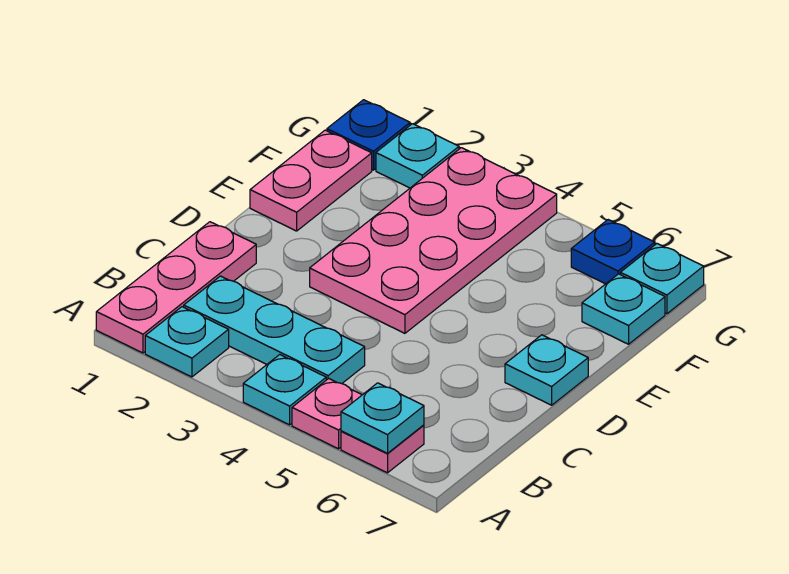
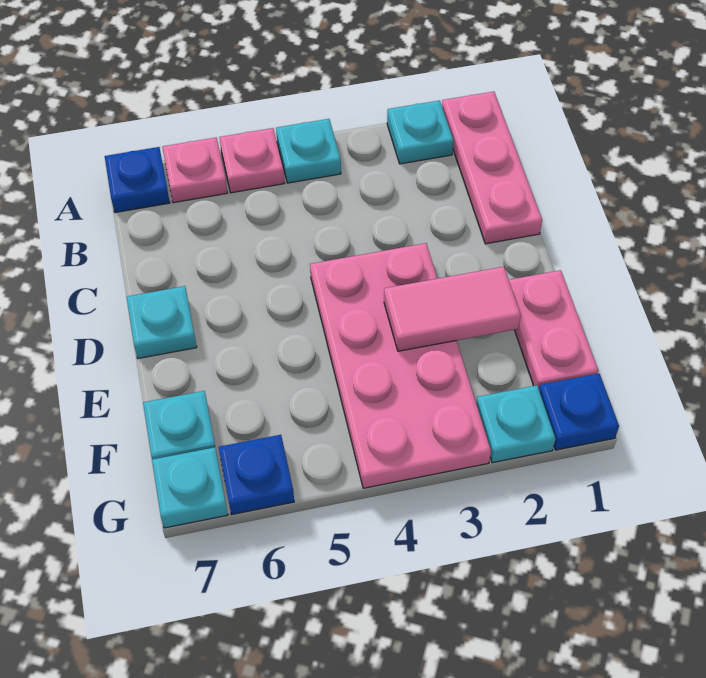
cyan plate A6 level 2 -> none
none -> blue plate A7 level 1
cyan plate B2:B4 level 1 -> none
none -> pink tile E2:E3 level 2

